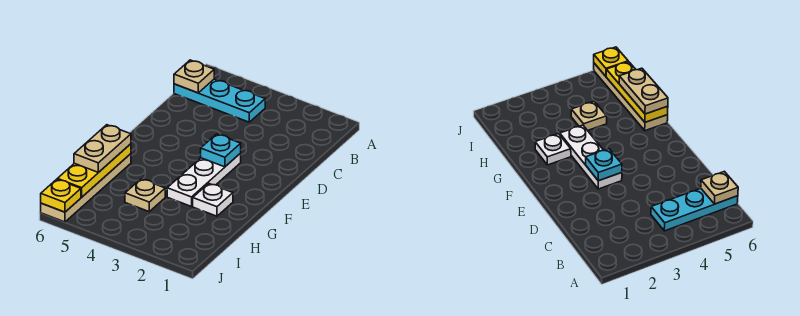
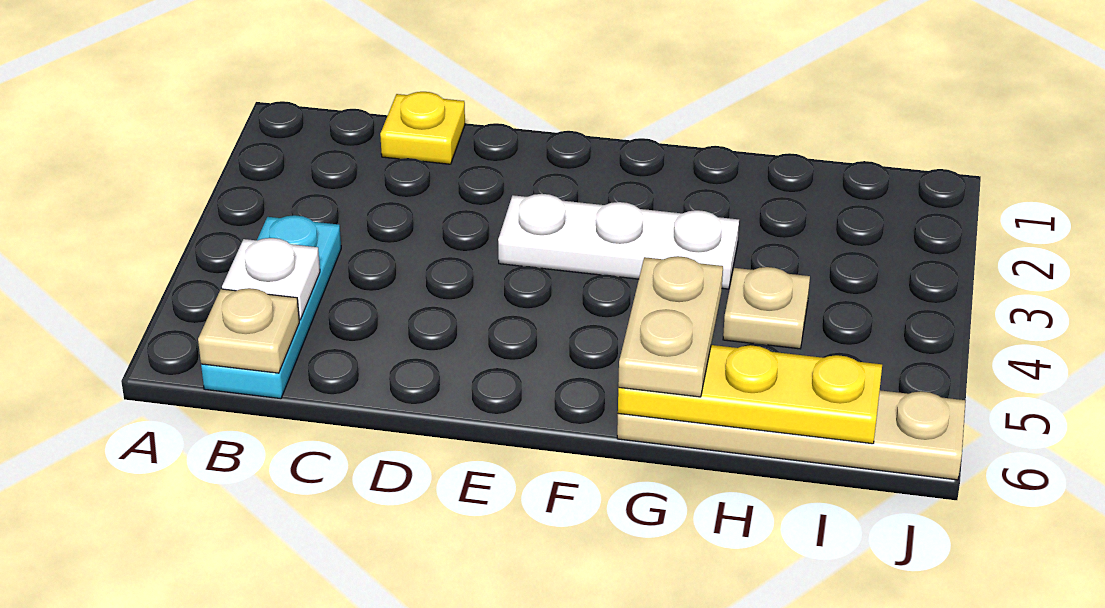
cyan plate E3 level 2 -> none
white plate G2 level 1 -> white plate B5 level 2
tan plate G6:H6 level 3 -> tan plate G5:G6 level 3
yellow plate J6 level 2 -> yellow plate C1 level 1

